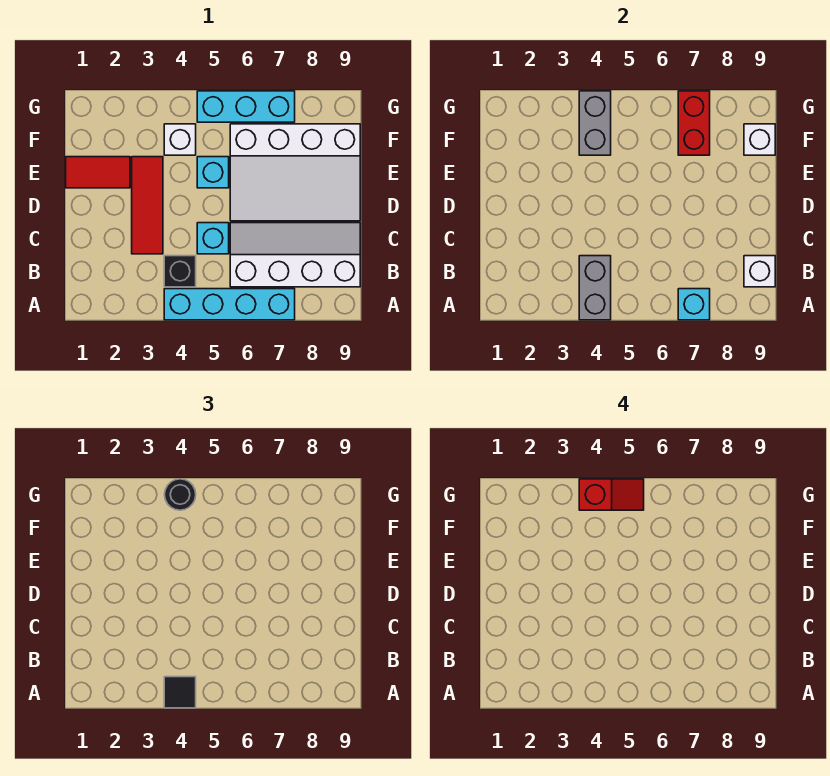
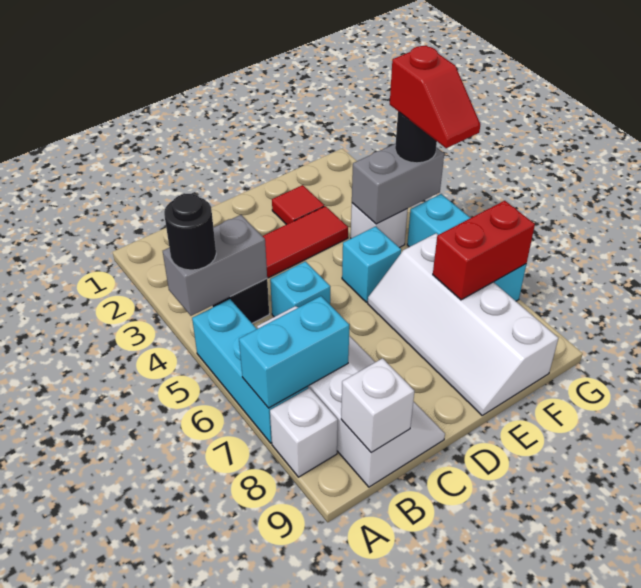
cyan brick A4:A7 level 1 -> cyan brick A5:A7 level 1
black tile A4 level 3 -> black round brick A4 level 3
cyan brick A7 level 2 -> cyan brick A7:B7 level 2
white slope D6:F9 level 1 top F -> white slope E6:F9 level 1 top F
red tile E1:E2 level 1 -> red tile E2 level 1
white brick F9 level 2 -> white brick A8 level 1

